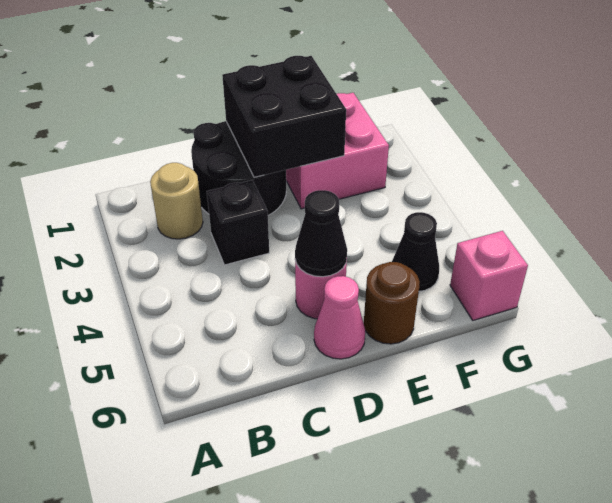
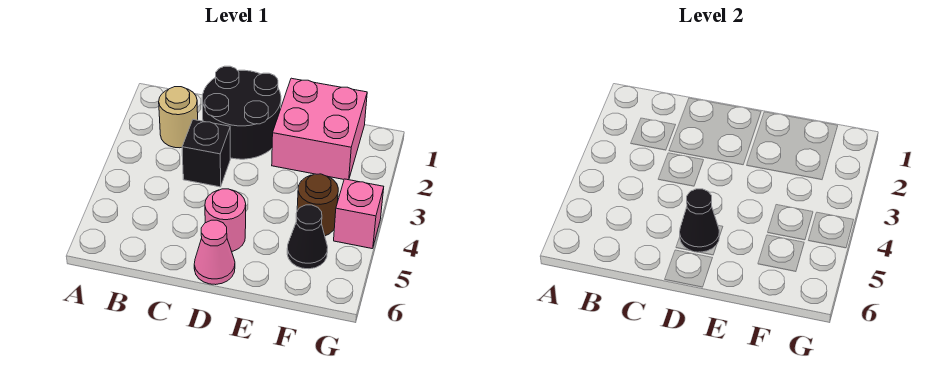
black brick D1:E2 level 2 -> none
brown round brick E6 level 1 -> brown round brick F4 level 1
pink brick G6 level 1 -> pink brick G4 level 1

